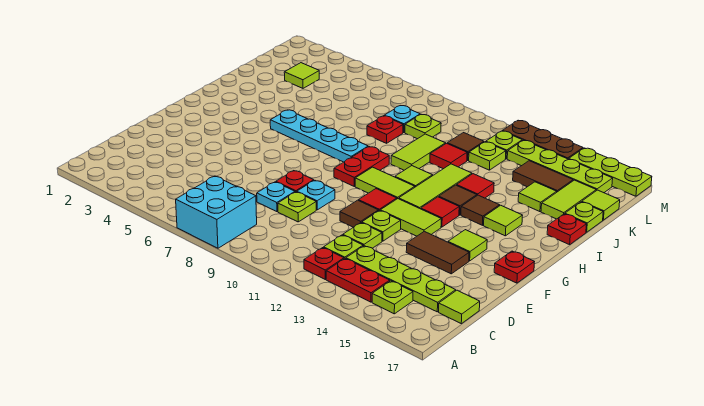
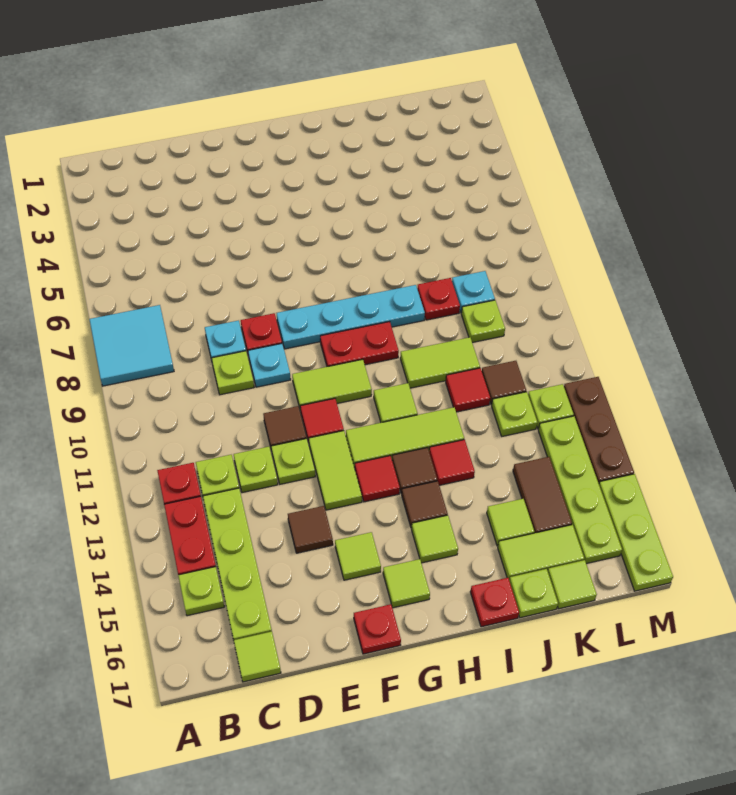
cyan brick A7:B8 level 1 -> cyan tile A7:B8 level 1
brown tile E14:E15 level 1 -> brown tile E14 level 1
lime tile G10:G11 level 1 -> lime tile F10:G10 level 1
cyan plate H5:H8 level 1 -> cyan plate F8:I8 level 1
lime tile K3 level 1 -> lime tile G16 level 1

